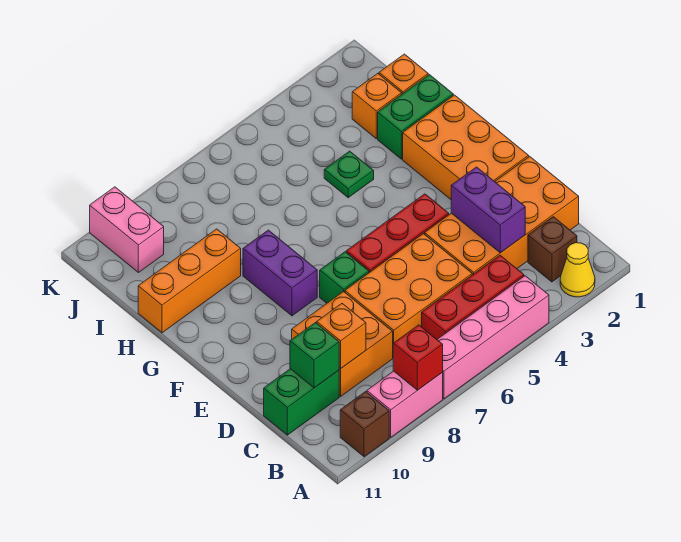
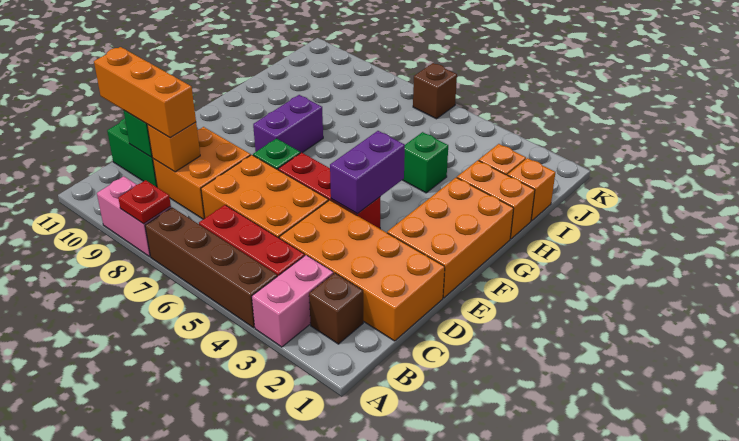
yellow cone A2 level 1 -> none
pink brick A4:A7 level 1 -> brown brick A4:A7 level 1
red brick A8 level 2 -> red plate A8 level 2
brown brick A10 level 1 -> brown brick K6 level 1
purple brick C3:D3 level 2 -> purple brick E4:F4 level 2
green brick H1:H2 level 1 -> orange brick H1:H2 level 1
green plate H4 level 1 -> green brick H4 level 1
orange brick H9:H11 level 1 -> orange brick C9:C11 level 3
pink brick J10:K10 level 1 -> pink brick A3:B3 level 1

